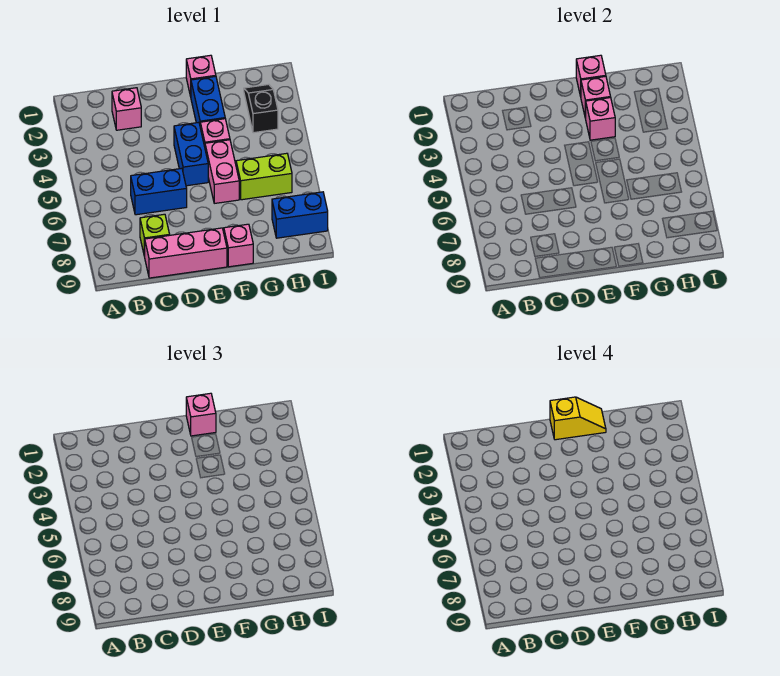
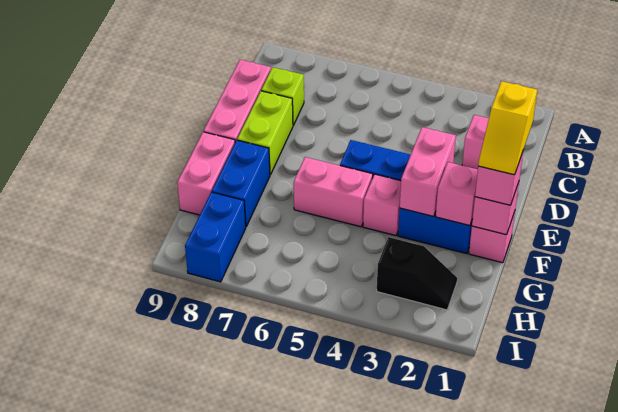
blue brick C6:D6 level 1 -> blue brick F8:G8 level 1
pink brick F3 level 2 -> pink brick E3:F3 level 2
pink brick F9 level 1 -> pink brick F9:G9 level 1
lime brick G6:H6 level 1 -> lime brick D8:E8 level 1

